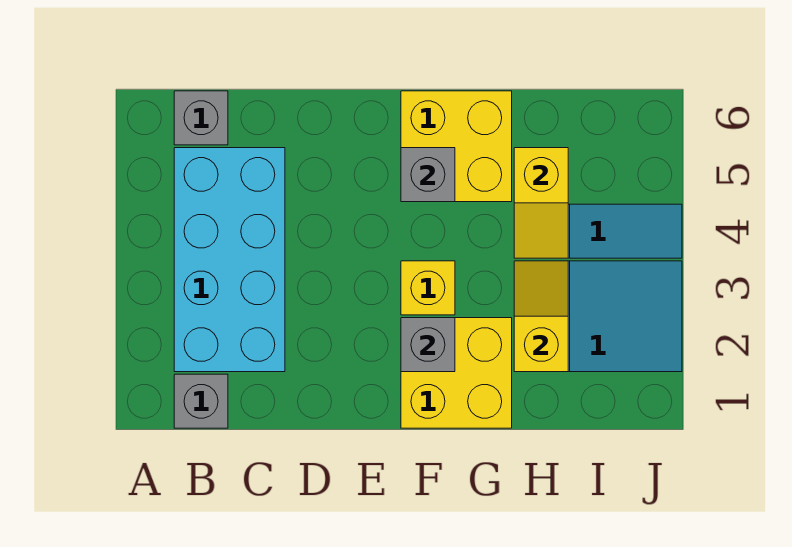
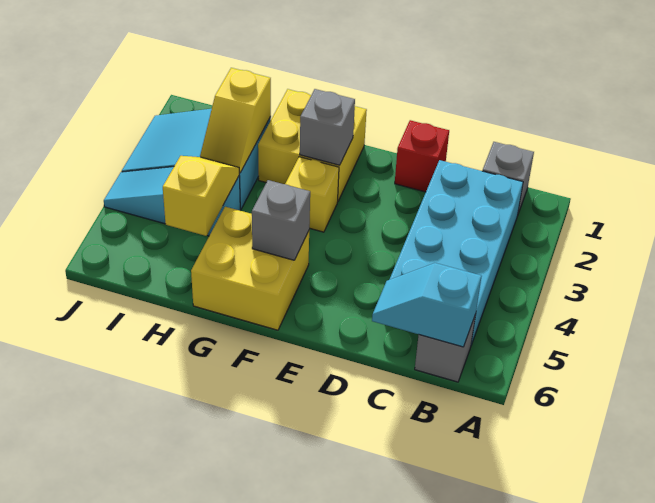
none -> cyan slope B6:C6 level 2 top B
none -> red brick D1 level 1

